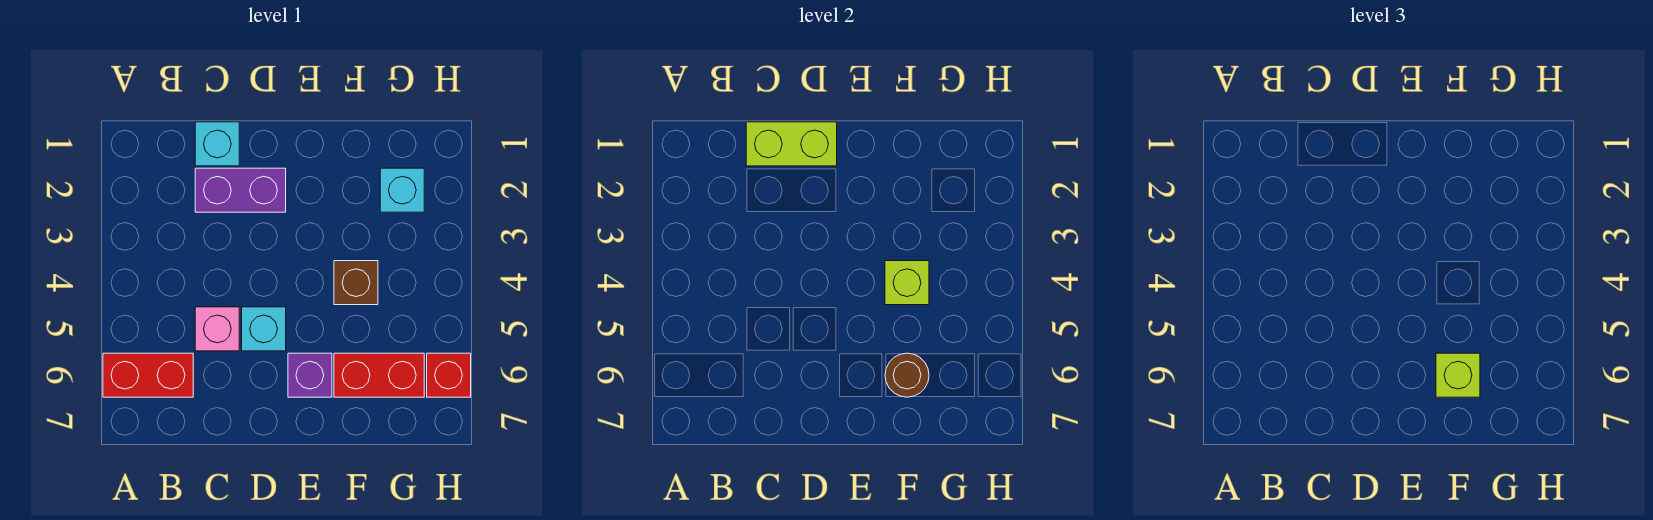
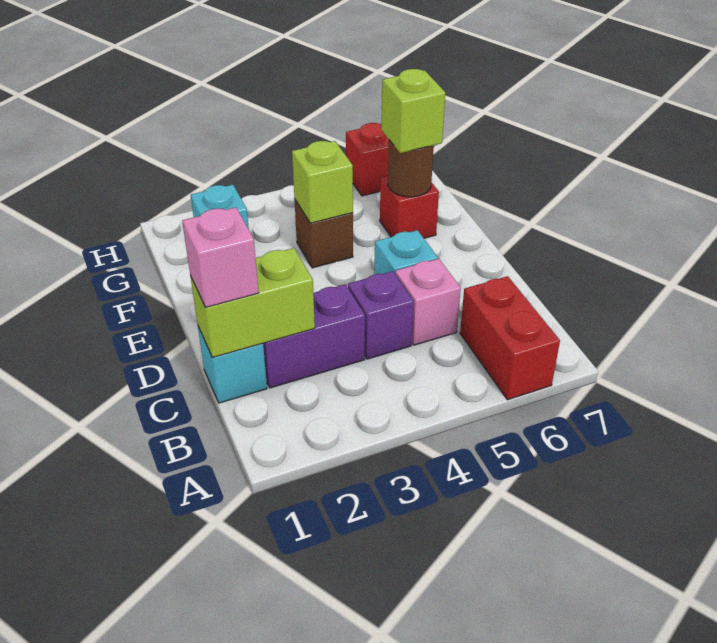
lime brick C1:D1 level 2 -> lime brick C1:C2 level 2
none -> pink brick C1 level 3
purple brick C2:D2 level 1 -> purple brick C2:C3 level 1
purple brick E6 level 1 -> purple brick C4 level 1
red brick F6:G6 level 1 -> red brick F6 level 1

